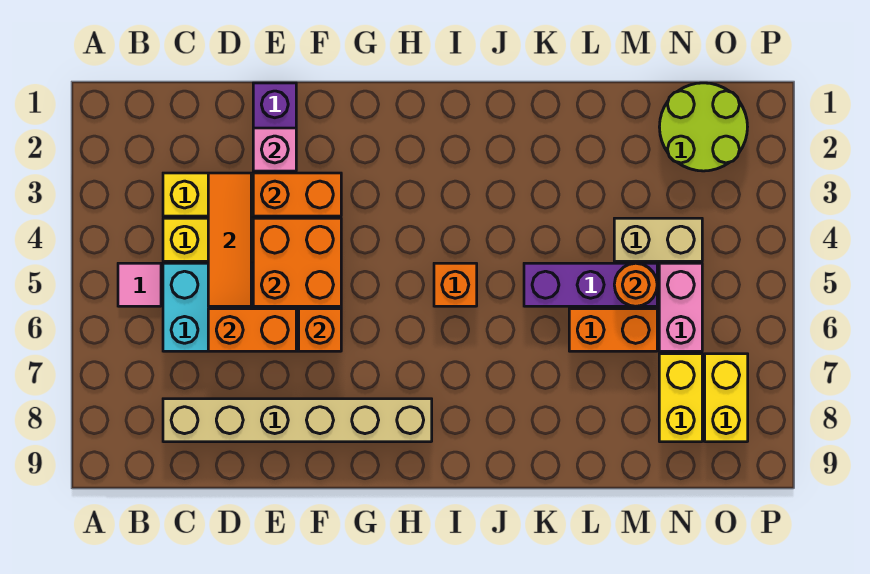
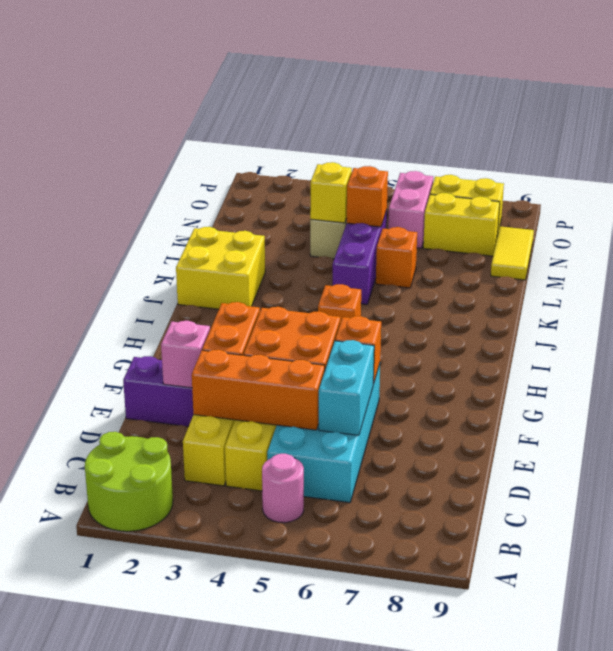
pink tile B5 level 1 -> pink round brick B5 level 1
tan brick C8:H8 level 1 -> none
orange tile D3:D5 level 2 -> orange brick D3:D5 level 2
orange brick D6:E6 level 2 -> cyan brick D6:E6 level 2
none -> yellow brick J1:K2 level 1
orange brick L6:M6 level 1 -> orange brick L6 level 1
none -> yellow brick M4 level 2
orange round brick M5 level 2 -> orange brick M5 level 2
none -> yellow tile M9:N9 level 1
lime round brick N1:O2 level 1 -> lime round brick A1:B2 level 1
pink brick N5:N6 level 1 -> pink brick N6:O6 level 1

